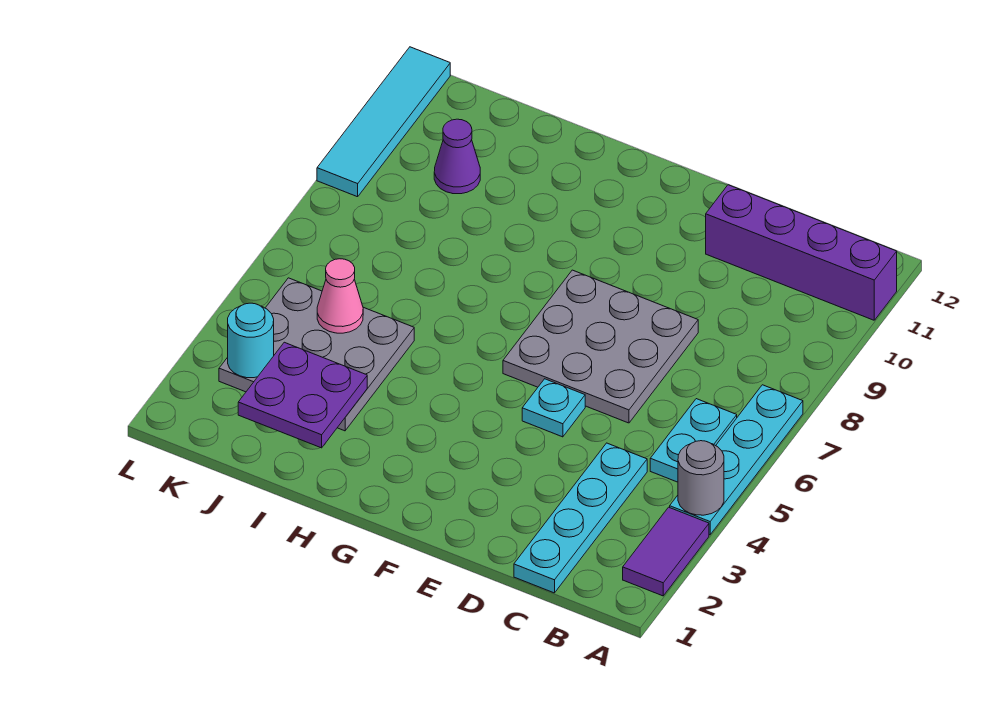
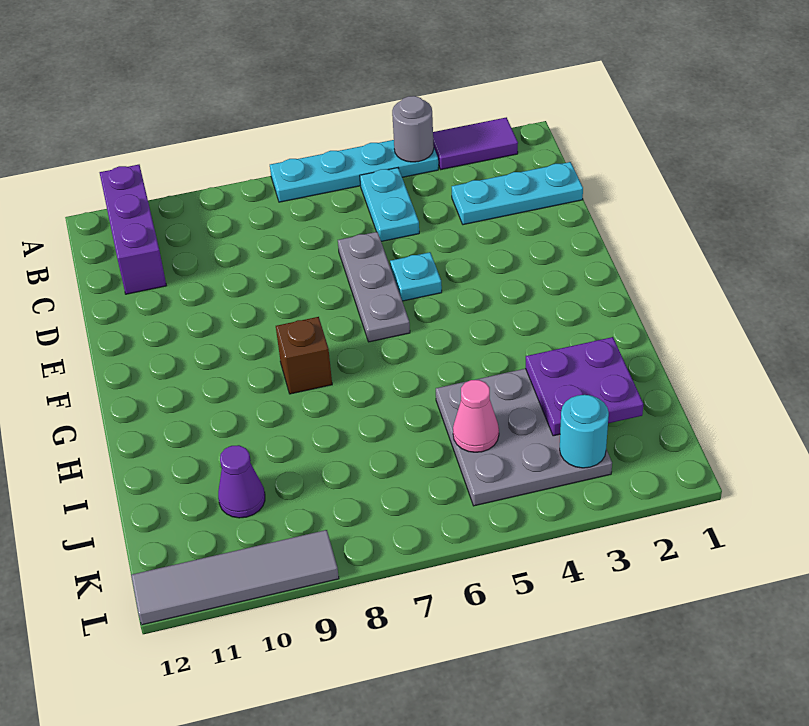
purple brick A11:D11 level 1 -> purple brick A11:C11 level 1
cyan plate B5:B6 level 1 -> cyan plate B5:C5 level 1
cyan plate C1:C4 level 1 -> cyan plate C1:C3 level 1
grey plate D6:F8 level 1 -> grey plate D6:F6 level 1
none -> brown brick G8 level 1
cyan tile L9:L12 level 1 -> grey tile L9:L12 level 1

